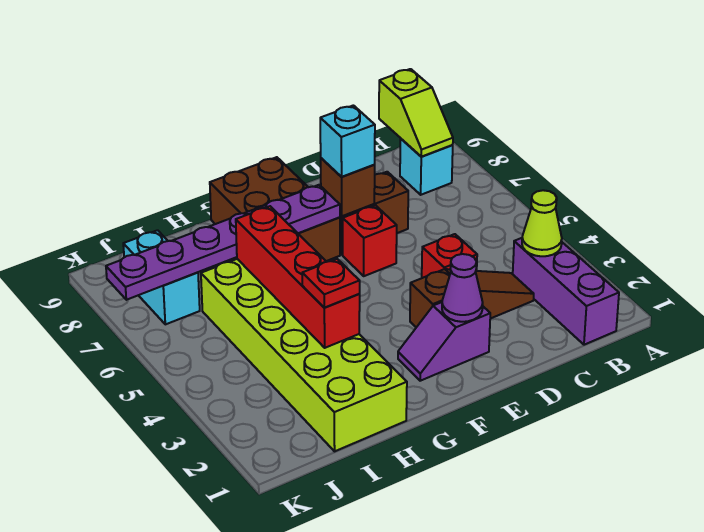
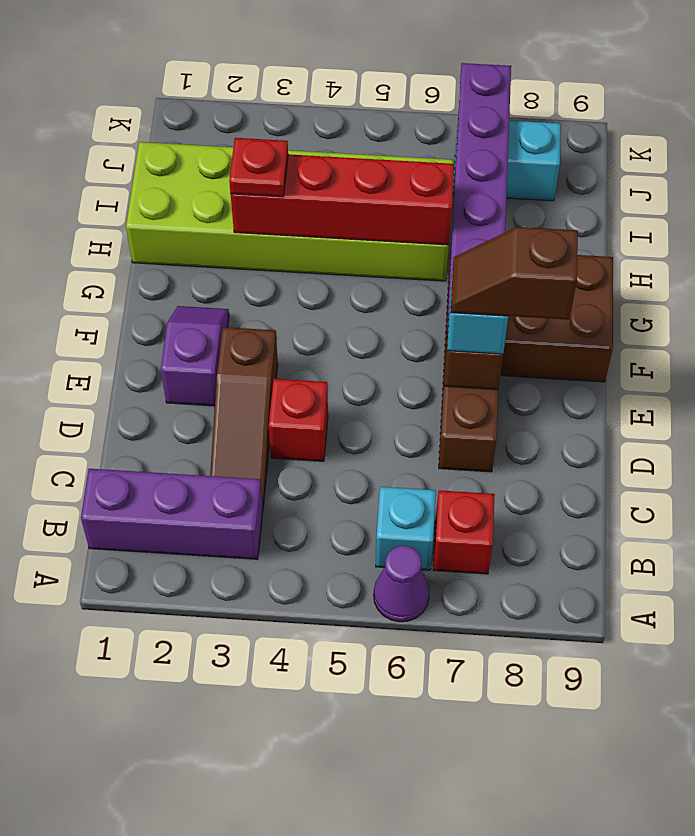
lime cone B3 level 2 -> none
cyan brick B8 level 1 -> cyan brick B6 level 1
lime slope B8:B9 level 2 top 9 -> none
purple cone E2 level 2 -> purple cone A6 level 1
red brick E6 level 1 -> red brick B7 level 1
none -> brown slope E7:E8 level 4 top 8

